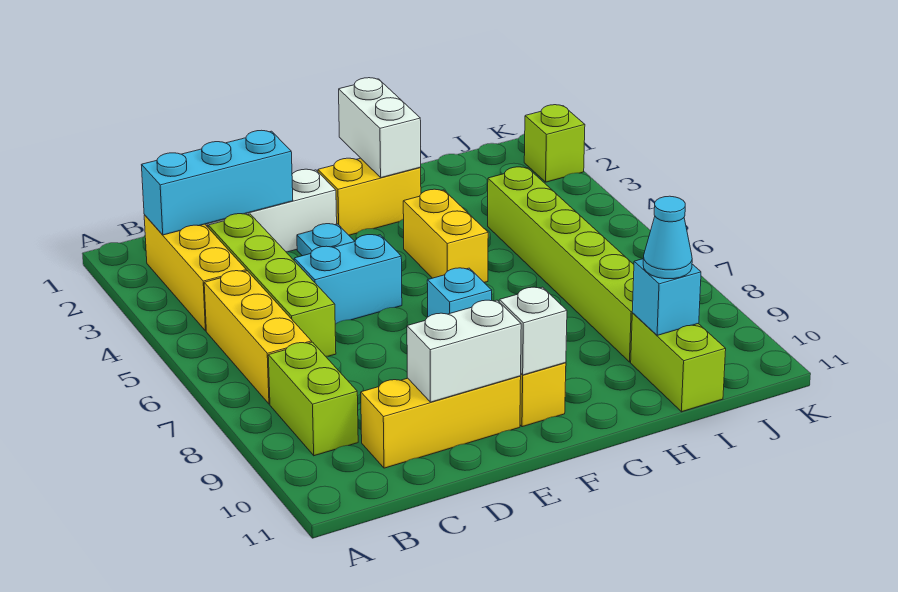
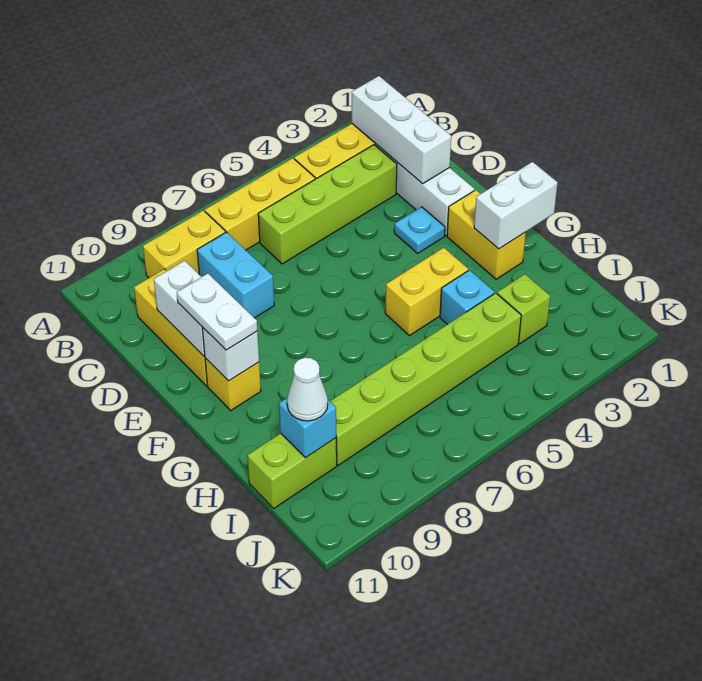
cyan brick B2:D2 level 2 -> white brick B2:D2 level 2
lime brick B8:B9 level 1 -> yellow brick B8:B9 level 1
cyan brick D5:E5 level 1 -> cyan brick C8:D8 level 1
none -> white plate E10:F10 level 3
cyan brick F7 level 1 -> cyan brick H4 level 1
cyan cone I10 level 3 -> white cone I10 level 3
lime brick K2 level 1 -> lime brick I3 level 1

